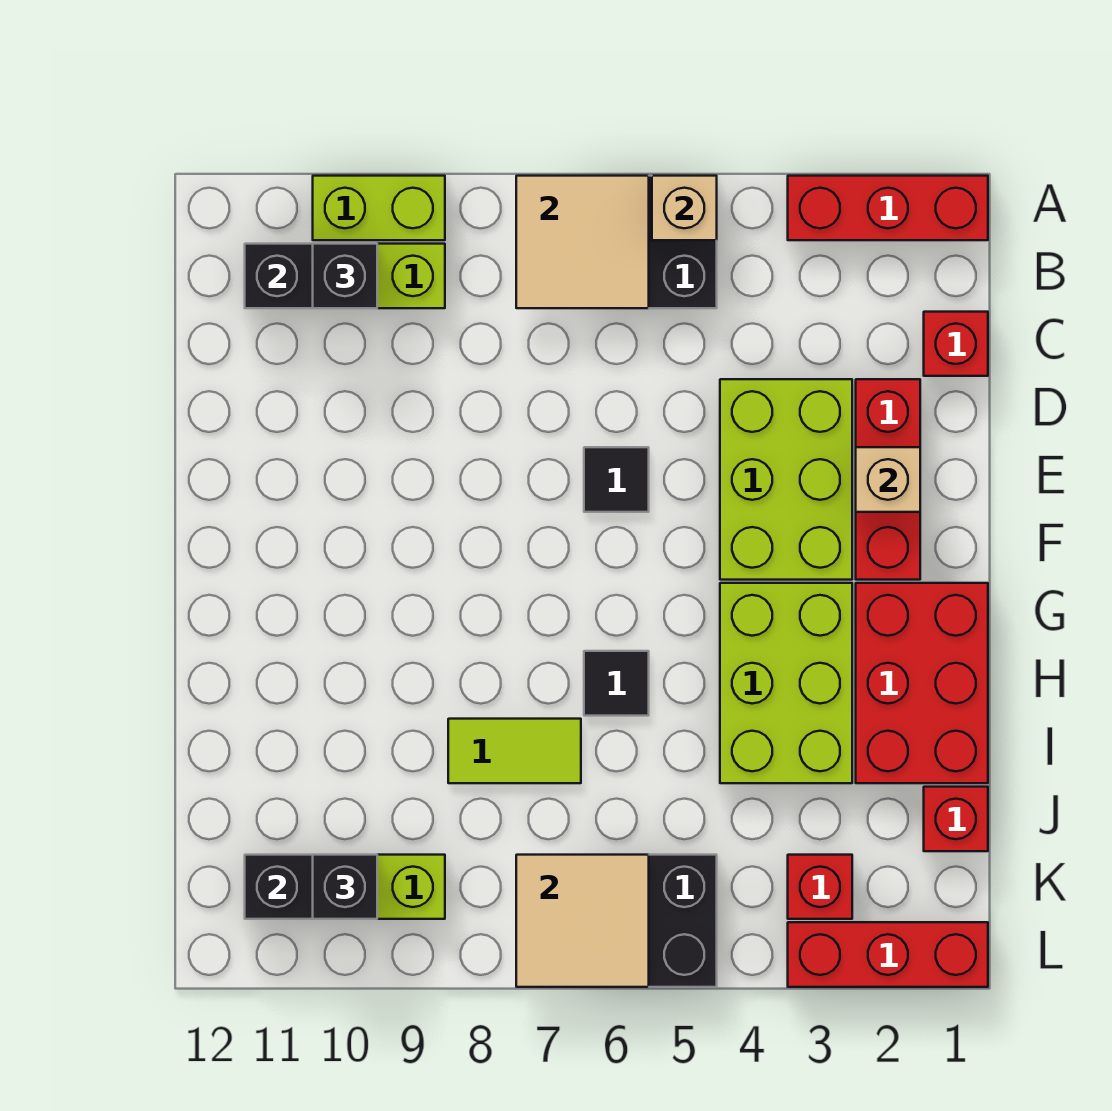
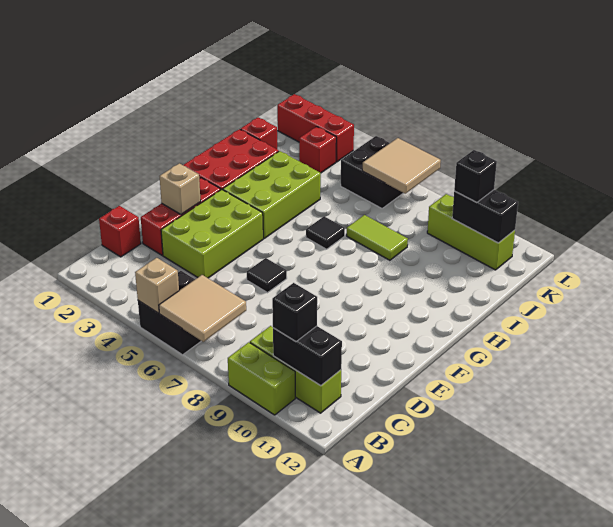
red brick A1:A3 level 1 -> none

